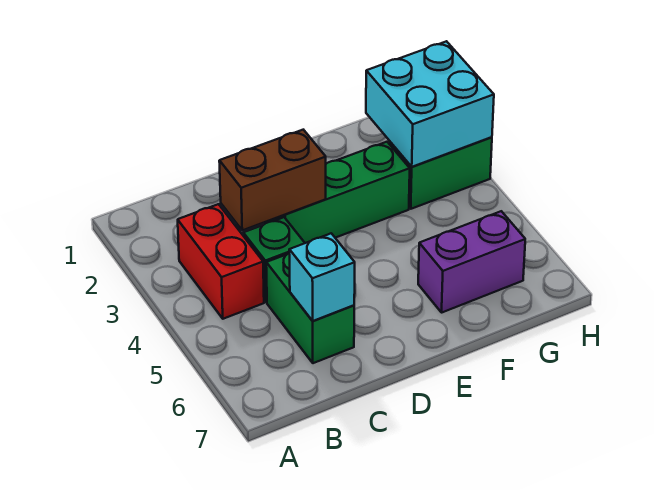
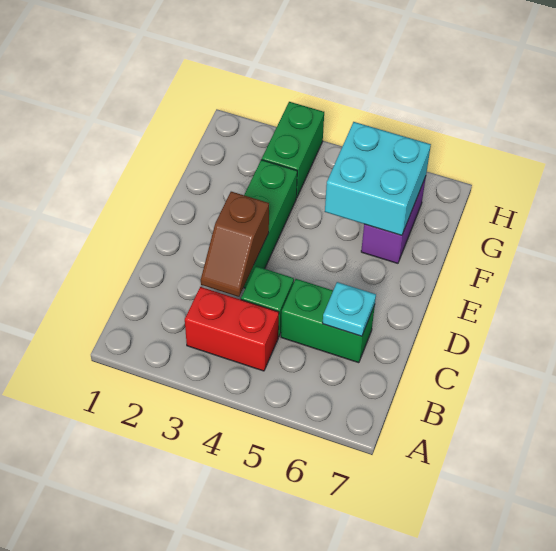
brown brick C3:D3 level 2 -> brown slope C3:D3 level 2 top D
cyan brick C6 level 2 -> cyan plate C6 level 2
cyan brick G2:H3 level 2 -> cyan brick F5:G6 level 2

